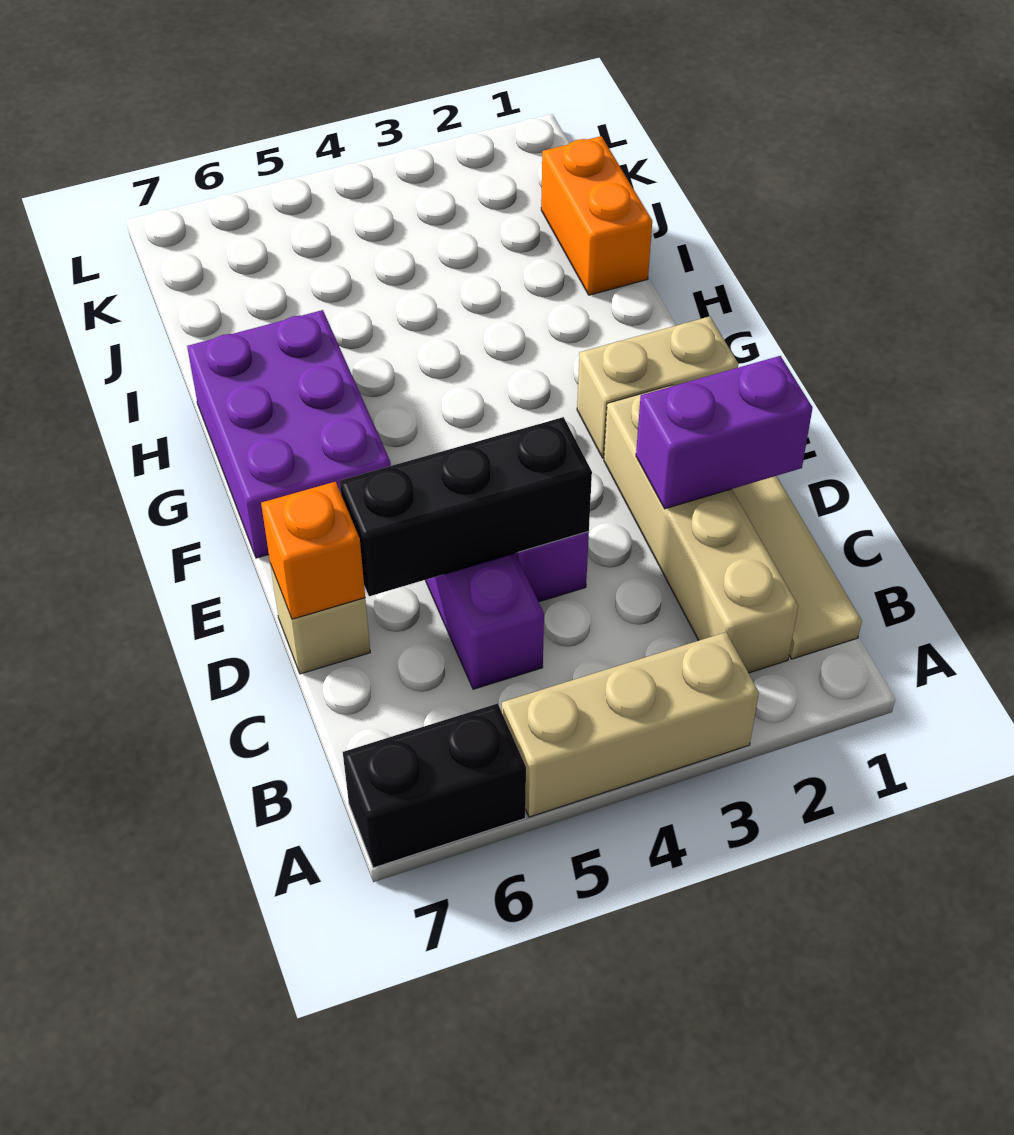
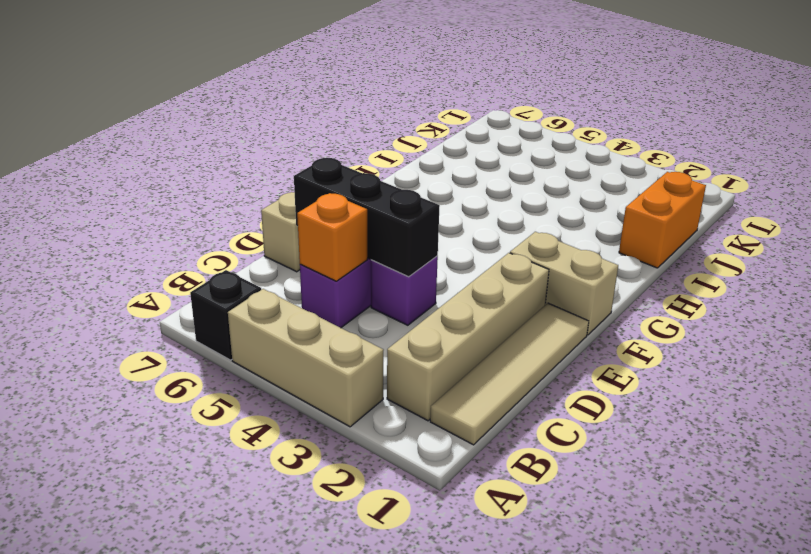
black brick A6:A7 level 1 -> black brick A6 level 1
purple brick D1:D2 level 2 -> none
orange brick D7 level 2 -> orange brick C5 level 2
purple brick F6:H7 level 1 -> none

